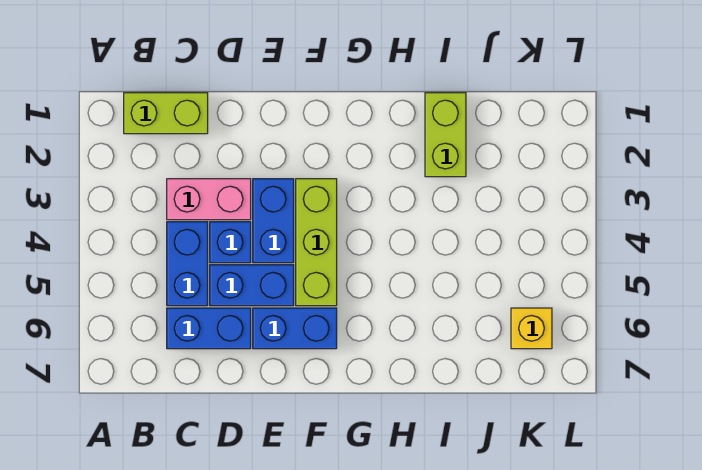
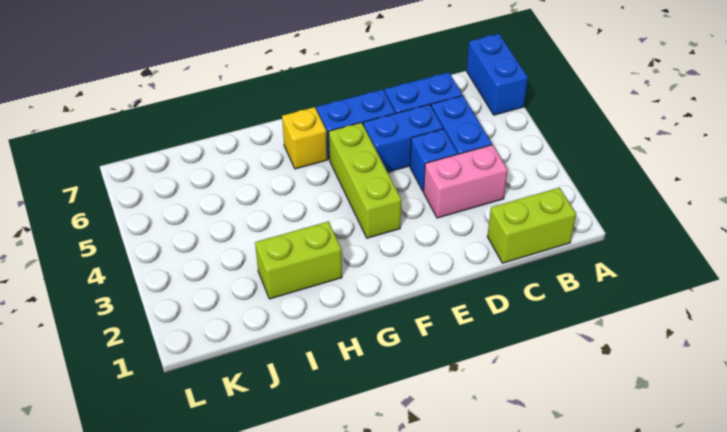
blue brick E3:E4 level 1 -> blue brick A6:A7 level 1
lime brick I1:I2 level 1 -> lime brick H2:I2 level 1
yellow brick K6 level 1 -> yellow brick G6 level 1

